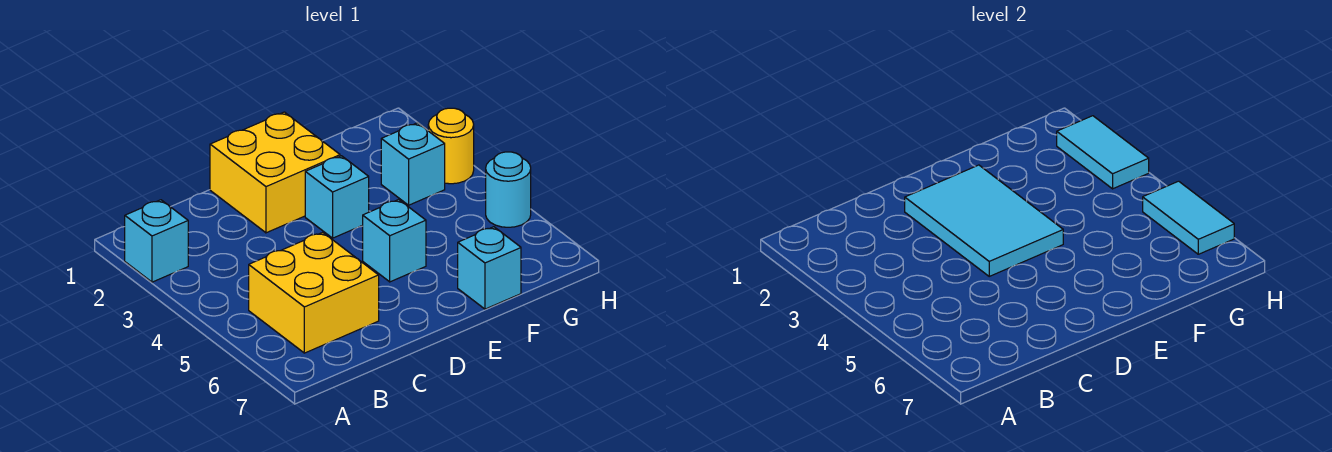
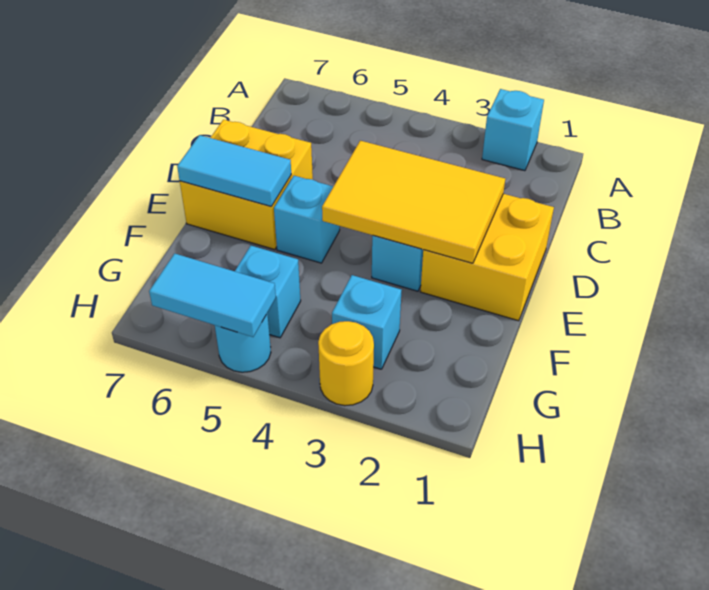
yellow brick B5:C6 level 1 -> yellow brick D6:E7 level 1
cyan tile D2:E4 level 2 -> yellow tile D2:E4 level 2
cyan brick F7 level 1 -> cyan brick G5 level 1
cyan tile H2:H3 level 2 -> cyan tile E6:E7 level 2

